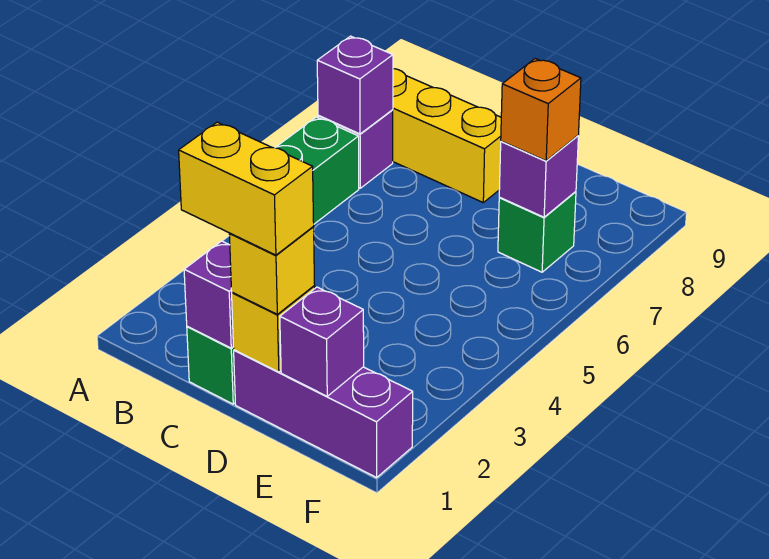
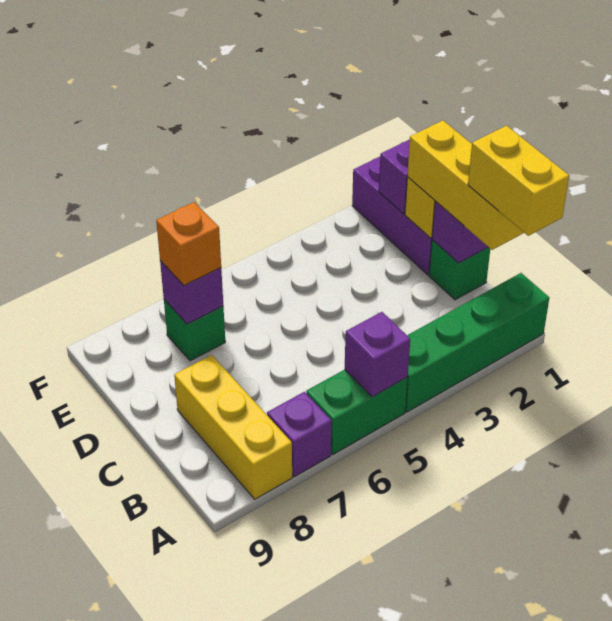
none -> green brick A1:A4 level 1
purple brick A7 level 2 -> purple brick A5 level 2
yellow brick C1:D1 level 4 -> yellow brick A1:B1 level 4
yellow brick D1 level 3 -> yellow brick B1:D1 level 3

